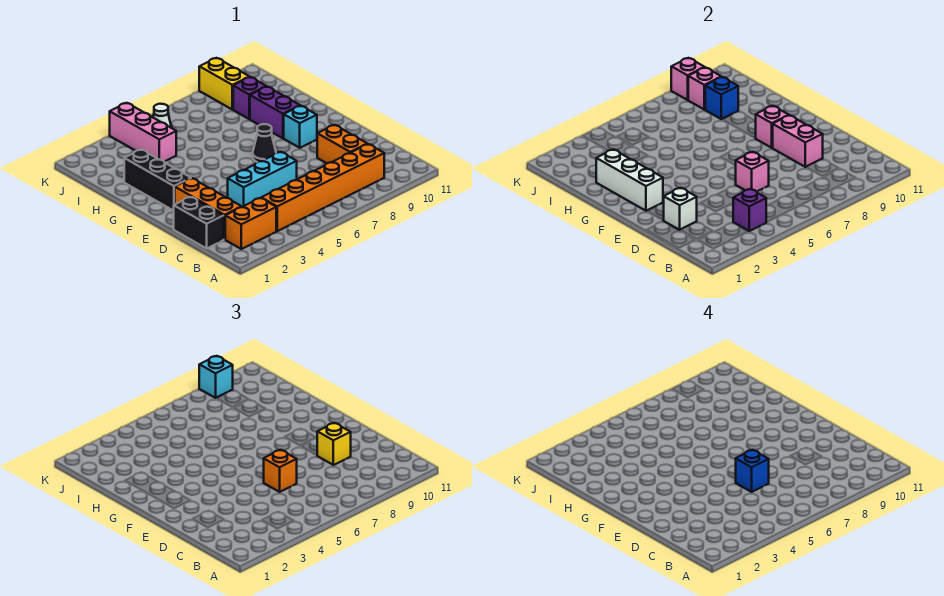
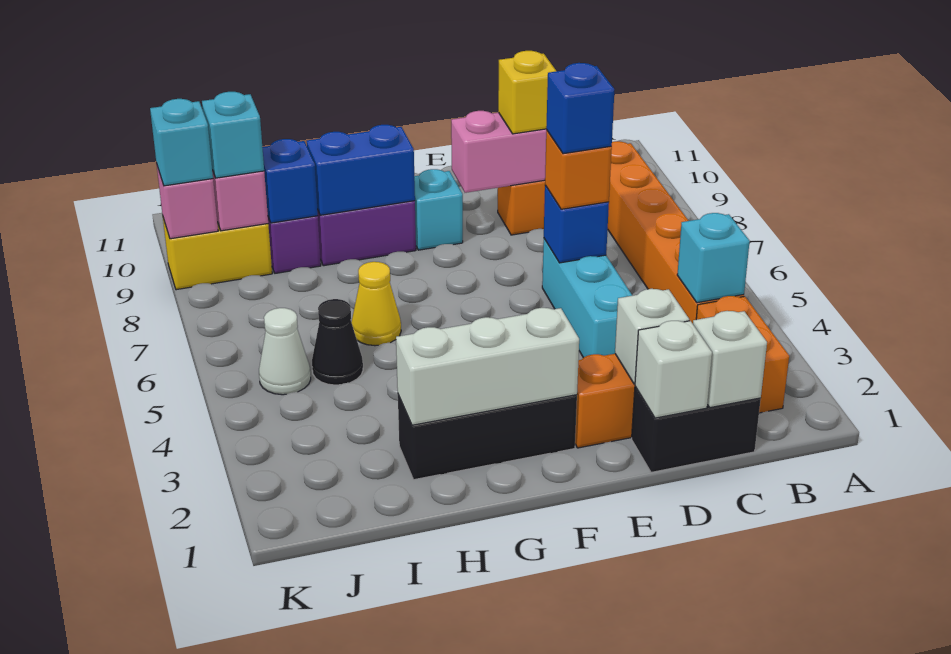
purple brick B4 level 2 -> cyan brick B4 level 2
none -> white brick C1 level 2
none -> white brick D1 level 2
pink brick D6 level 2 -> blue brick D6 level 2
black cone F7 level 1 -> black cone I5 level 1
pink brick F9 level 2 -> none
none -> blue brick G9:H9 level 2
none -> yellow cone H6 level 1
pink brick I4:K4 level 1 -> none
none -> cyan brick J9 level 3

